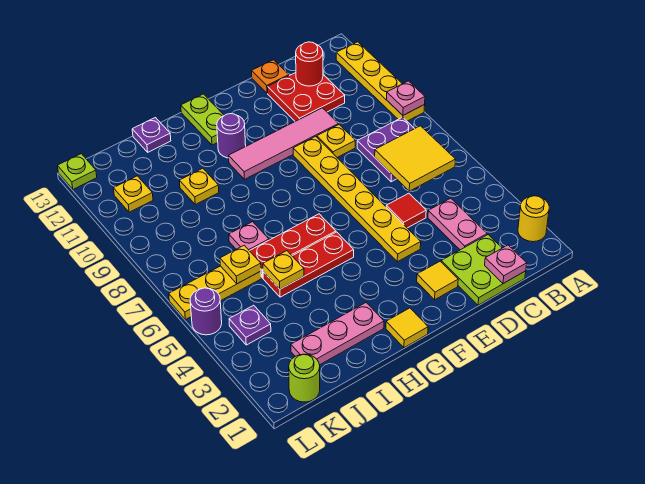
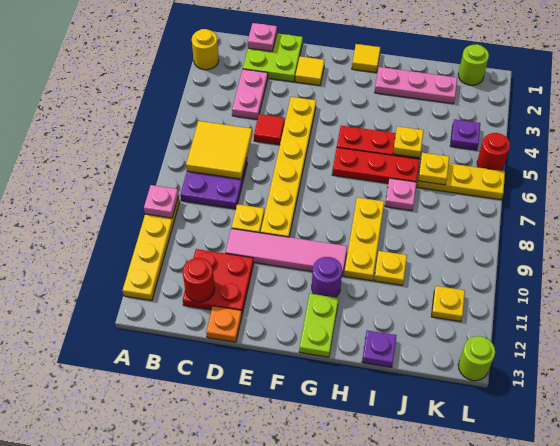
none -> yellow plate H8:H10 level 1
purple round brick L5 level 1 -> red round brick L5 level 1
lime plate L13 level 1 -> lime round brick L13 level 1

